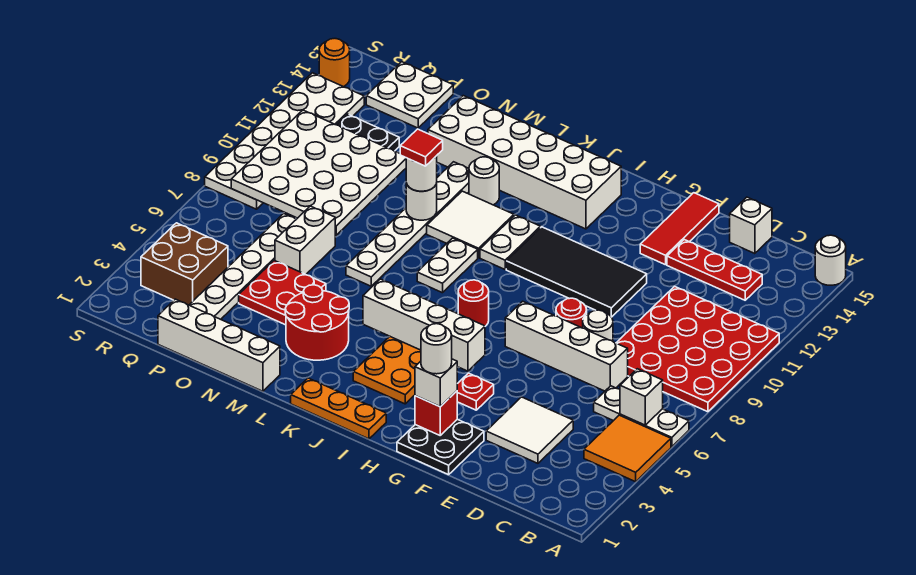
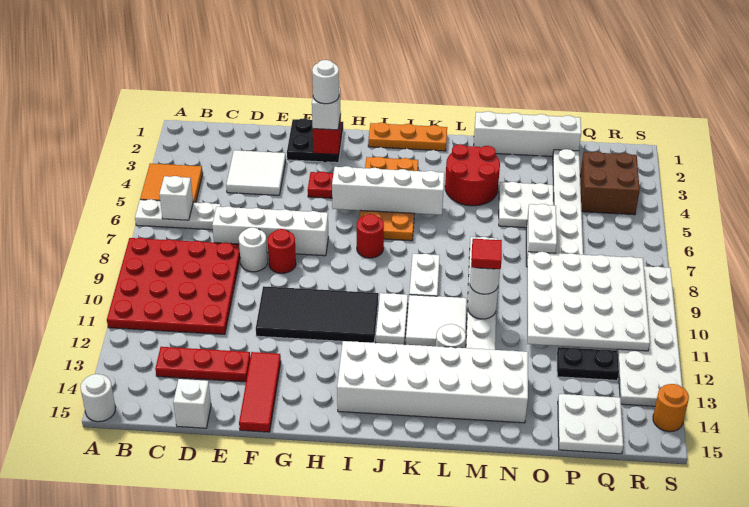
red plate N4:O5 level 1 -> white plate N4:O5 level 1

